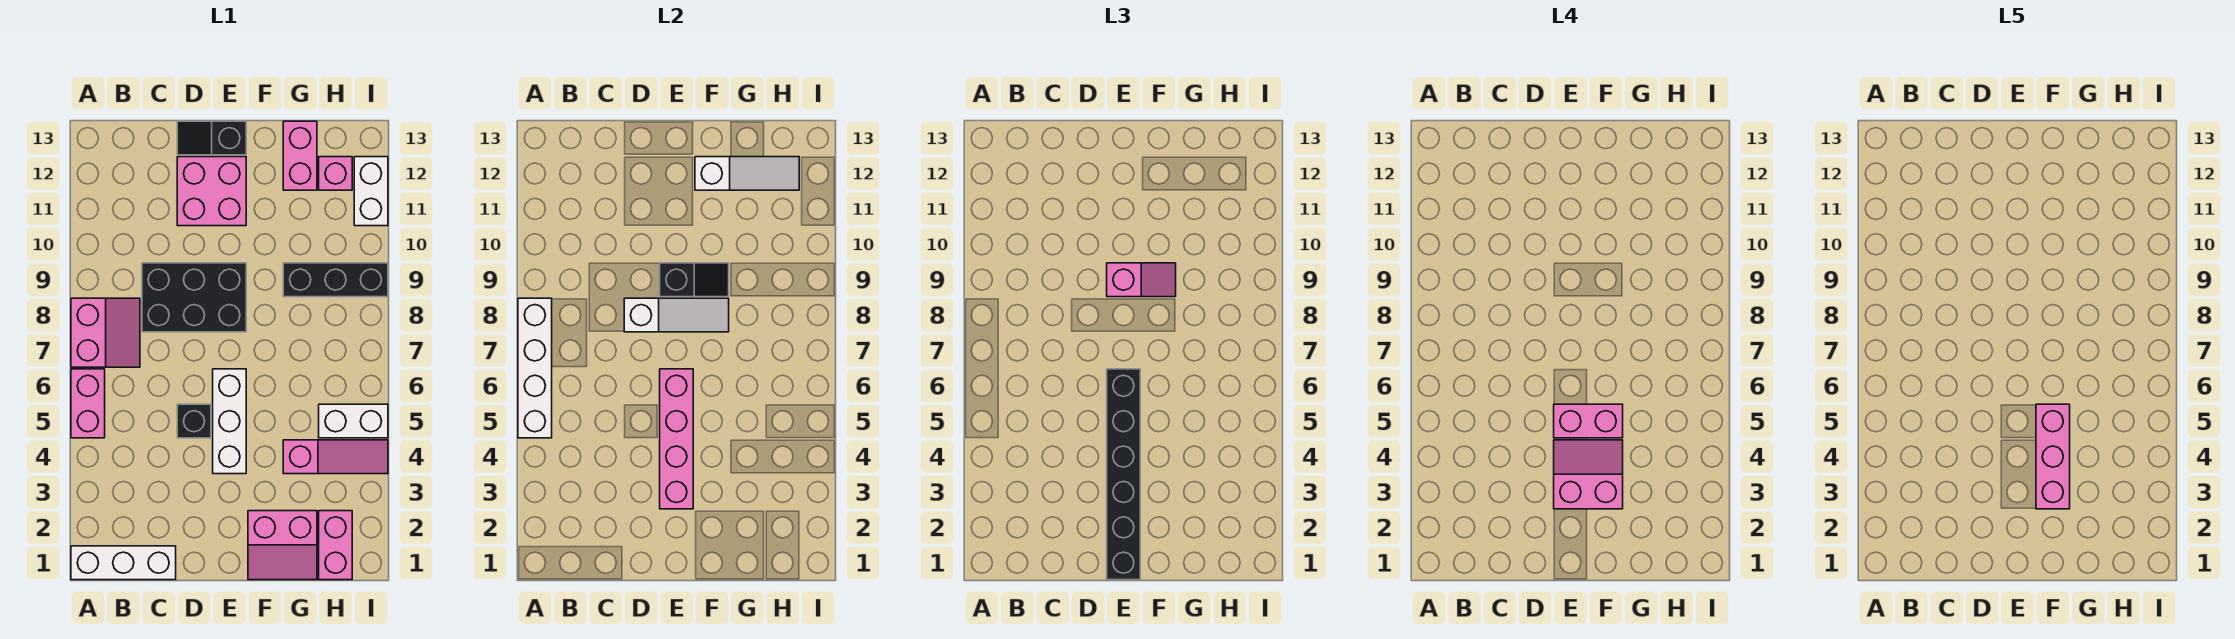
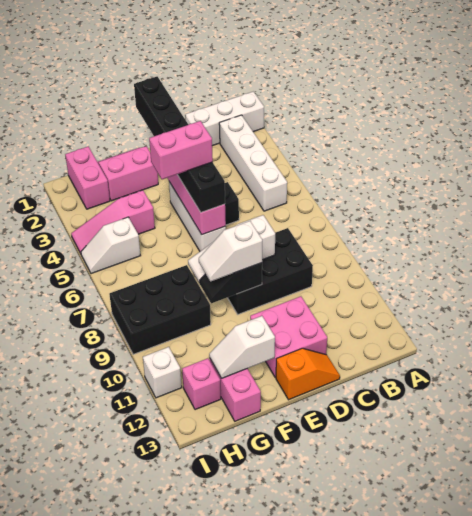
pink brick A5:A6 level 1 -> none
white brick A5:A8 level 2 -> white brick B2:B5 level 1
pink slope A7:B8 level 1 top A -> none
black slope D13:E13 level 1 top E -> orange slope D13:E13 level 1 top E
pink slope E3:F4 level 4 top 3 -> none
pink slope E9:F9 level 3 top E -> white slope E9:F9 level 3 top E
pink brick F3:F5 level 5 -> none
white slope F12:H12 level 2 top F -> white slope F12:G12 level 2 top F
black brick G9:I9 level 1 -> black brick G8:I9 level 1
white brick H5:I5 level 1 -> white slope H5:I5 level 1 top H
white brick I11:I12 level 1 -> white brick I11 level 1

